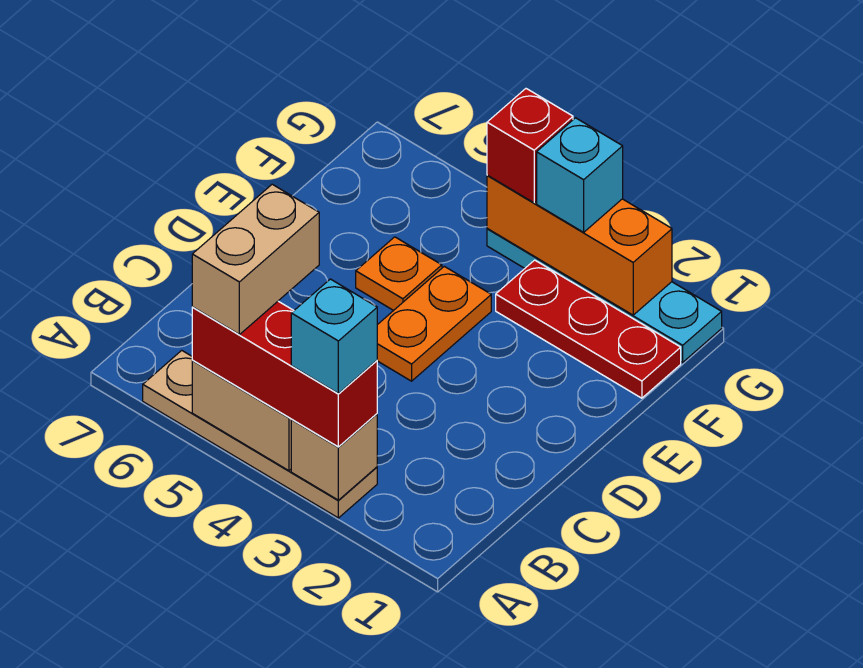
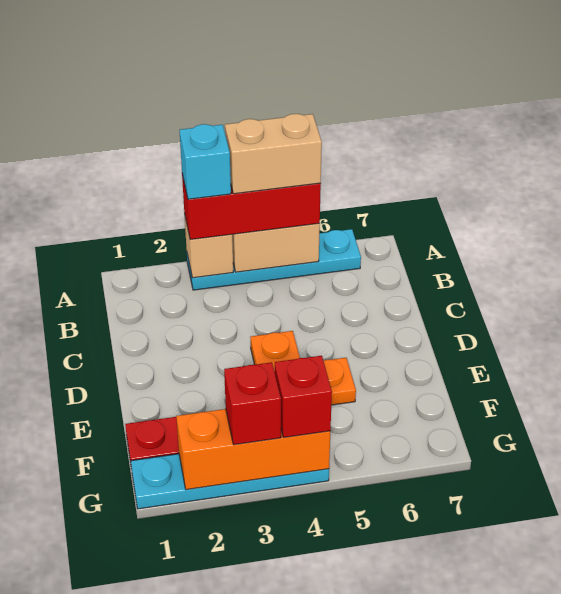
tan plate A3:A6 level 1 -> cyan plate A3:A6 level 1
tan brick A5:B5 level 4 -> tan brick A4:A5 level 4
cyan brick G3 level 3 -> red brick G3 level 3

